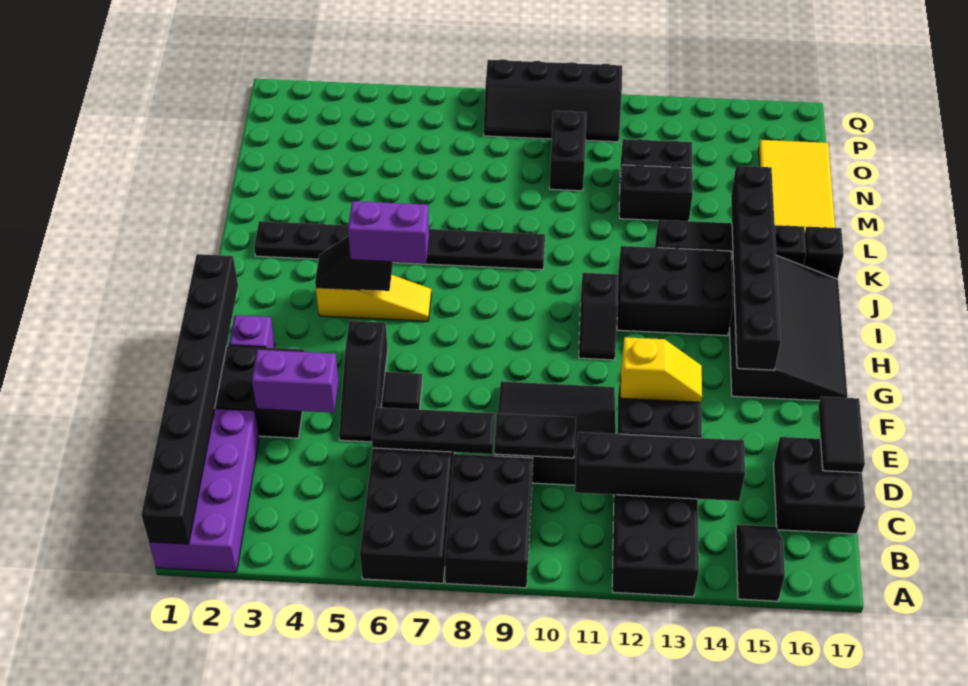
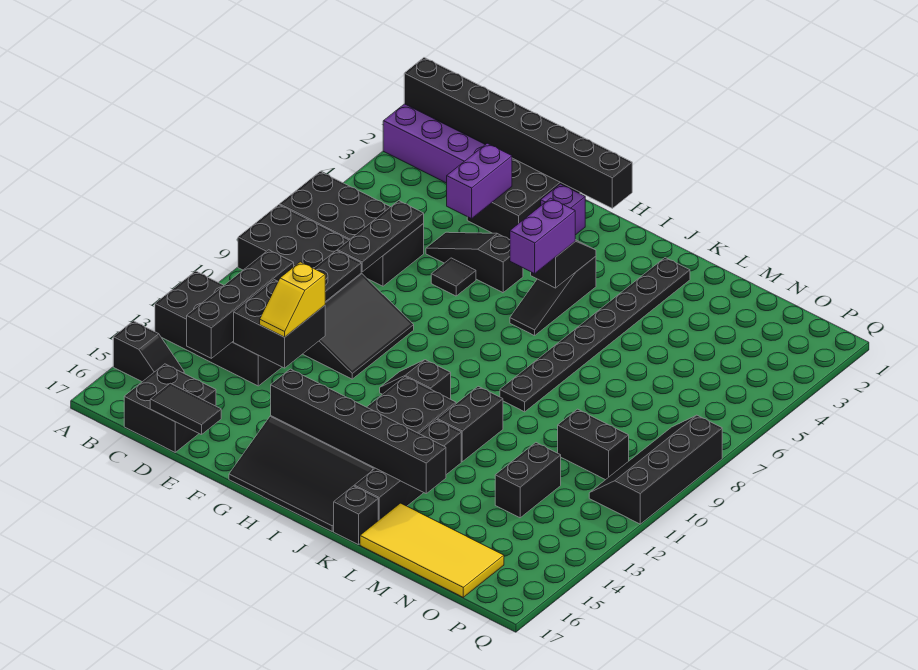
yellow slope I4:I6 level 1 top 4 -> black slope I4:I6 level 1 top 4
black brick M12:M13 level 1 -> black brick K11:K12 level 1

